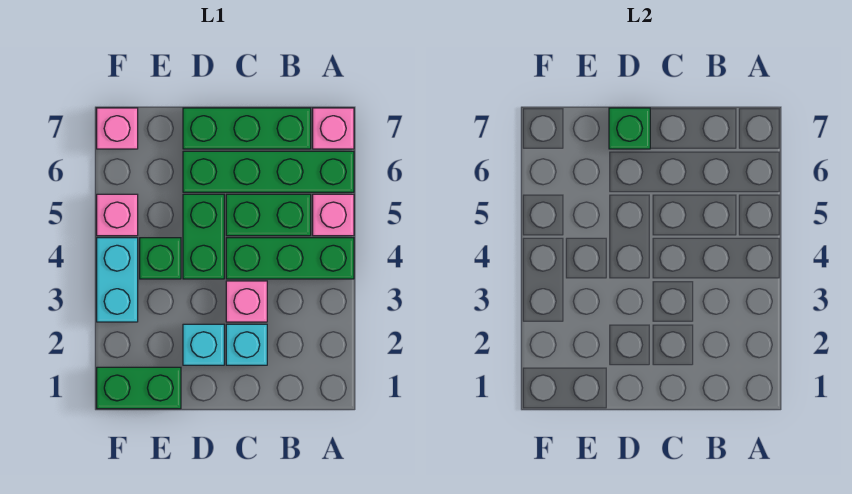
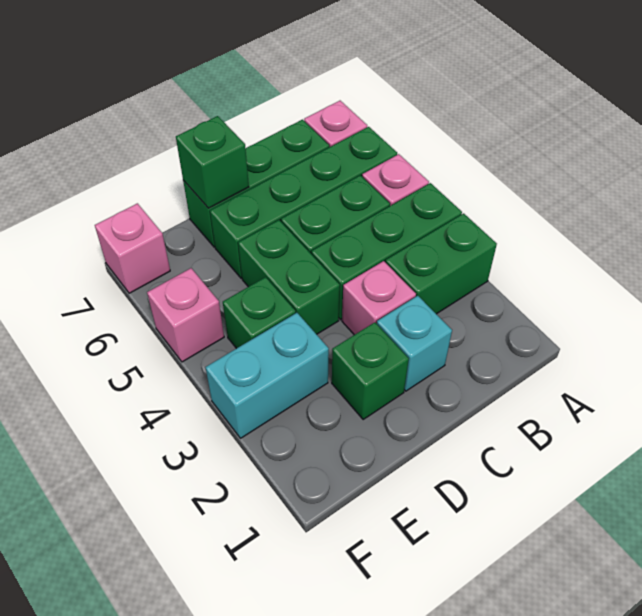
cyan brick D2 level 1 -> green brick D2 level 1
green brick E1:F1 level 1 -> green brick A3:B3 level 1
cyan brick F3:F4 level 1 -> cyan brick E3:F3 level 1

